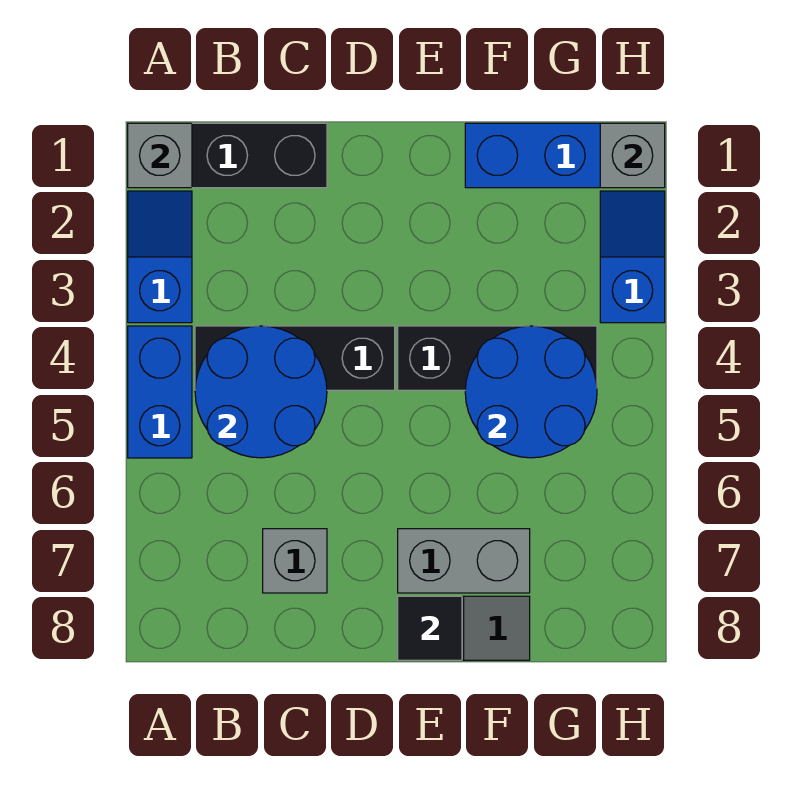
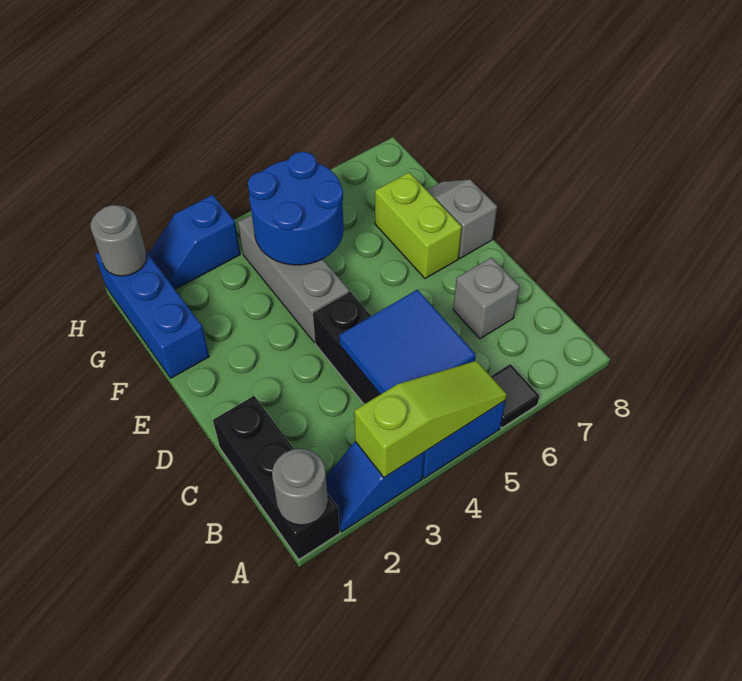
grey brick A1 level 2 -> grey round brick A1 level 2
none -> lime slope A3:A5 level 2 top 3
blue round brick B4:C5 level 2 -> blue tile B4:C5 level 2
black brick E4:G4 level 1 -> grey brick E4:G4 level 1
grey brick E7:F7 level 1 -> lime brick E7:F7 level 1
black tile E8 level 2 -> black tile A6 level 1
grey brick H1 level 2 -> grey round brick H1 level 2

